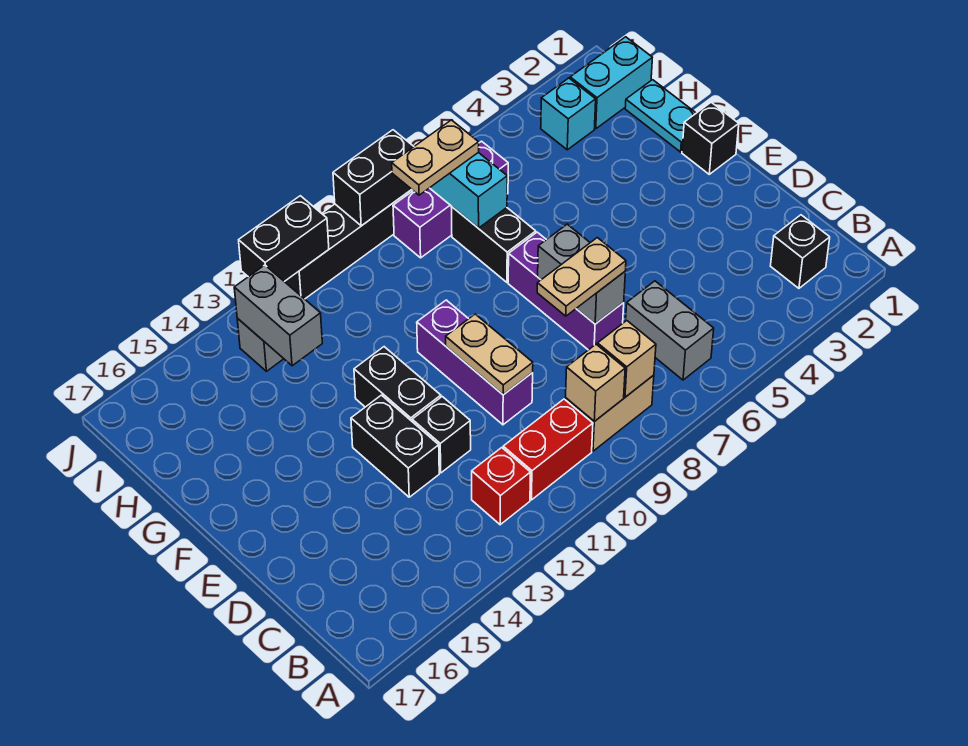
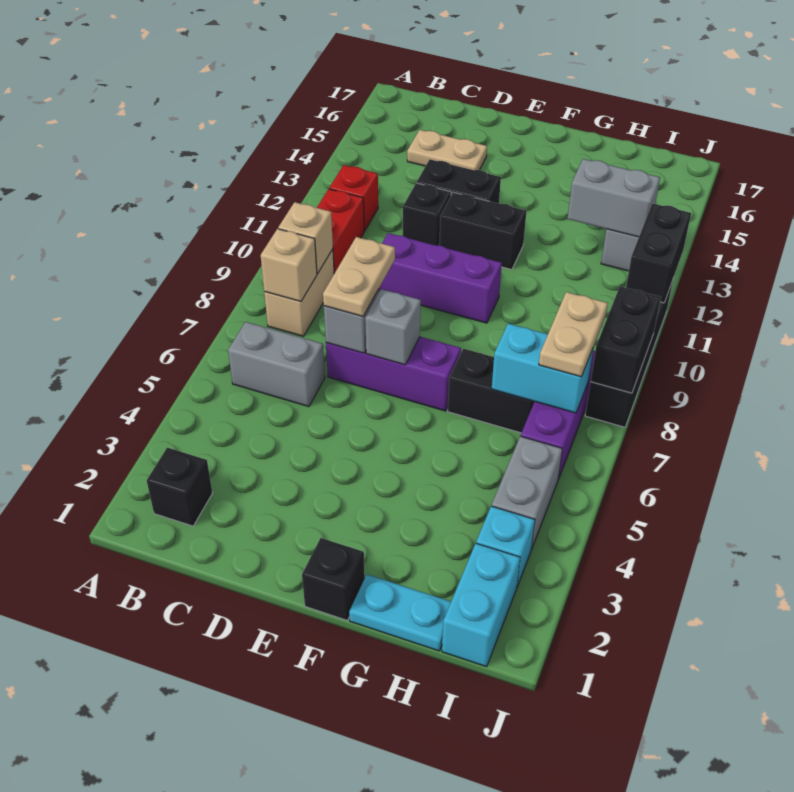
tan plate D10:E10 level 2 -> tan plate C15:D15 level 1
none -> grey brick I4:I5 level 1

